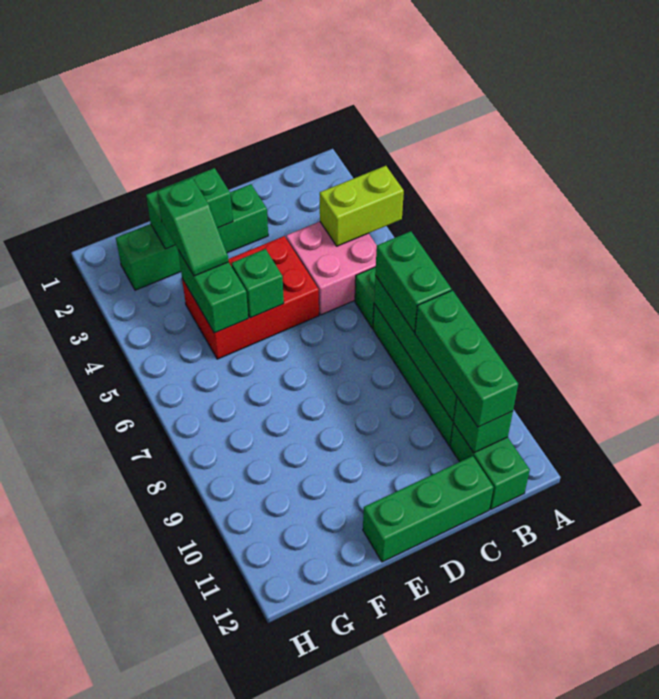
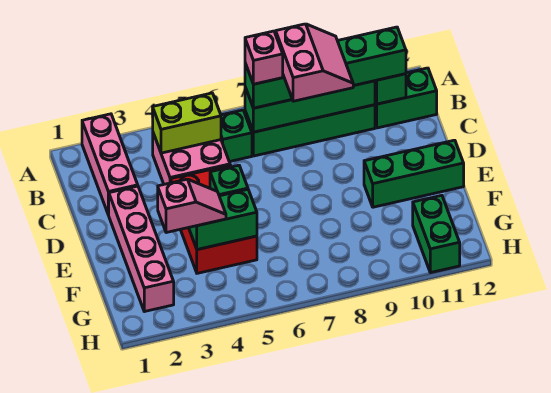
none -> pink brick A2:C2 level 1
lime brick A4:B4 level 2 -> lime brick B4:B5 level 2
none -> pink brick B7 level 4
none -> pink slope B8:C9 level 4 top 8
green brick C12:E12 level 1 -> green brick E10:E12 level 1
green brick D2:G2 level 1 -> pink brick D2:G2 level 1
green brick E2:F2 level 2 -> green brick G11:H11 level 1
green slope F3:F4 level 3 top 3 -> pink slope F3:F4 level 3 top 3

